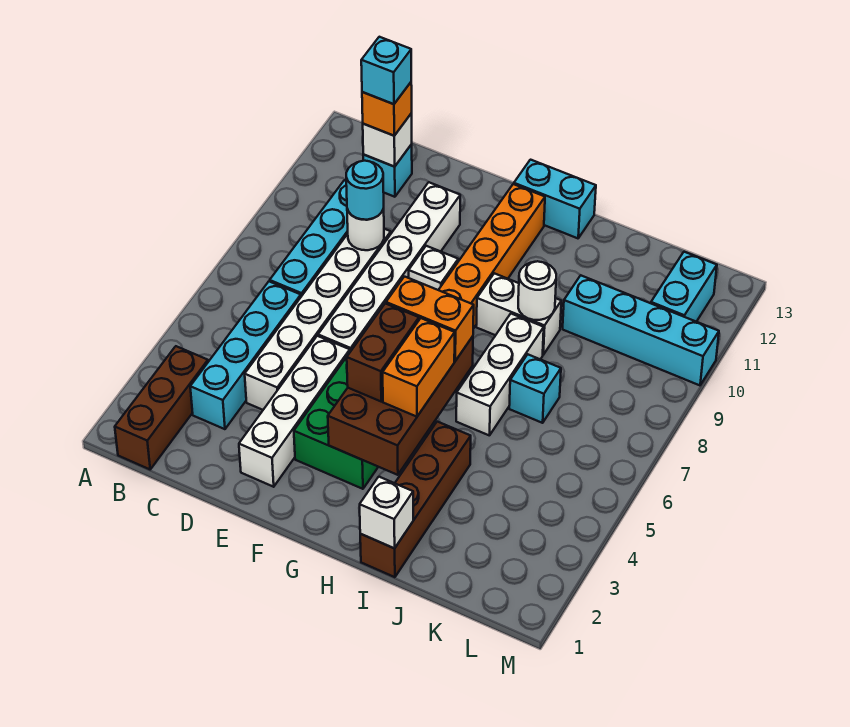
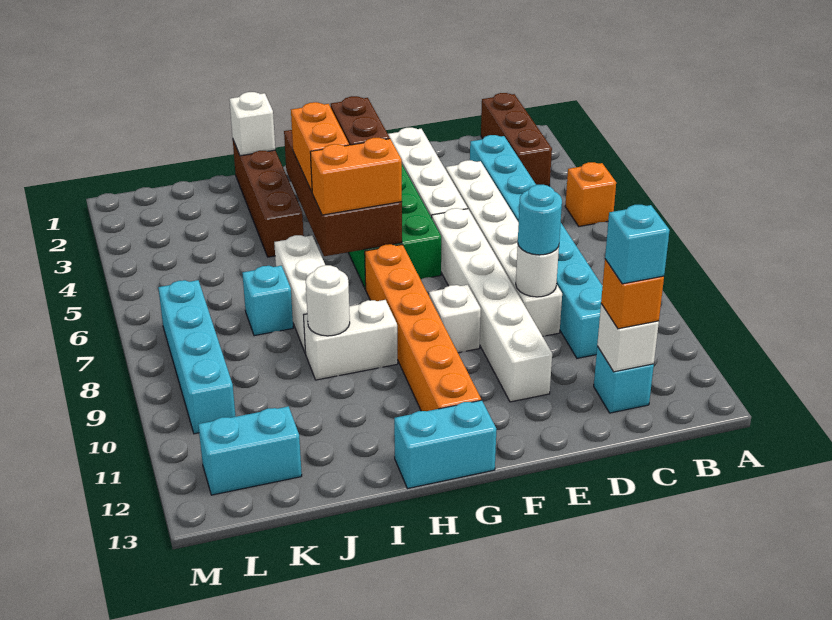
none -> orange brick A5 level 1
cyan brick J10:M10 level 1 -> cyan brick L7:L10 level 1
cyan brick L11:L12 level 1 -> cyan brick K12:L12 level 1

